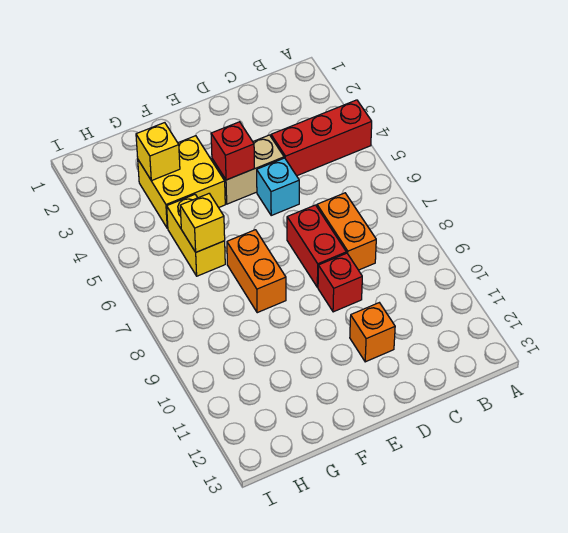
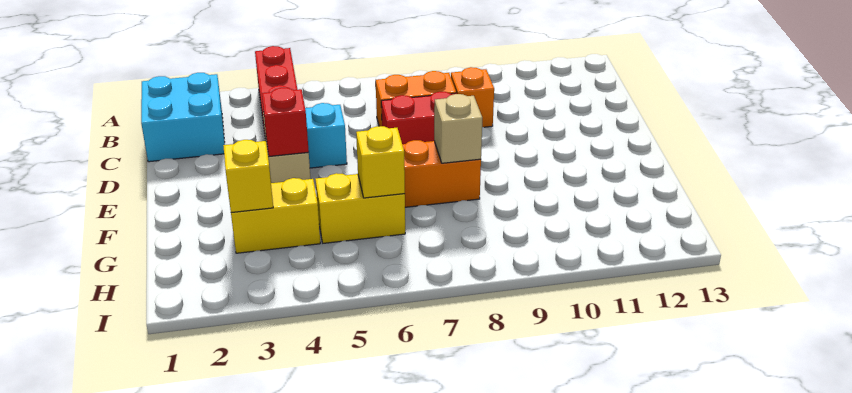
none -> cyan brick B1:C2 level 1
red brick D9 level 1 -> none
orange brick D11 level 1 -> orange brick C9 level 1
yellow brick F3:G4 level 1 -> yellow brick G3:G4 level 1
none -> tan brick F8 level 2

